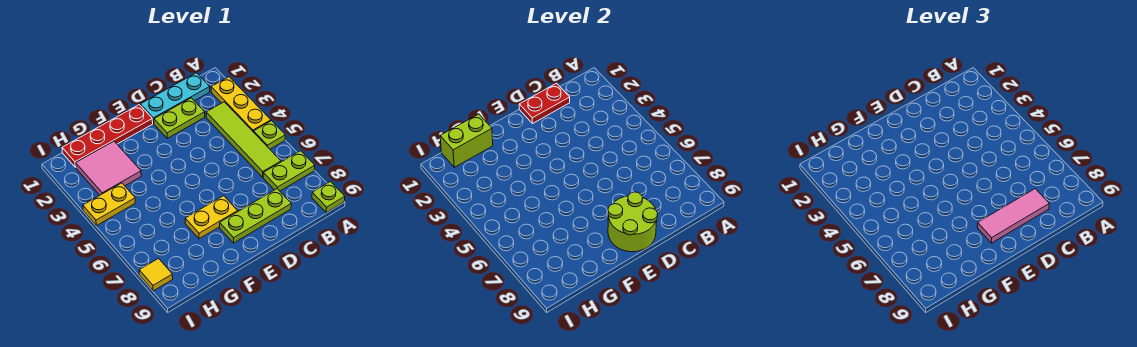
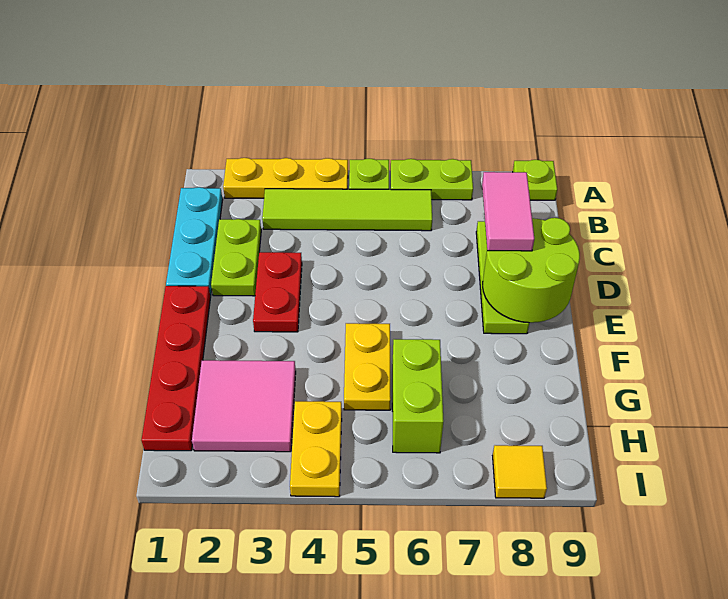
lime plate A7:B7 level 1 -> lime plate A6:A7 level 1
red plate C1:D1 level 2 -> red plate D3:E3 level 1
pink tile C8:E8 level 3 -> pink tile C8:D8 level 3
yellow plate E7:F7 level 1 -> yellow plate F5:G5 level 1
lime brick G1:H1 level 2 -> lime brick G6:H6 level 1

